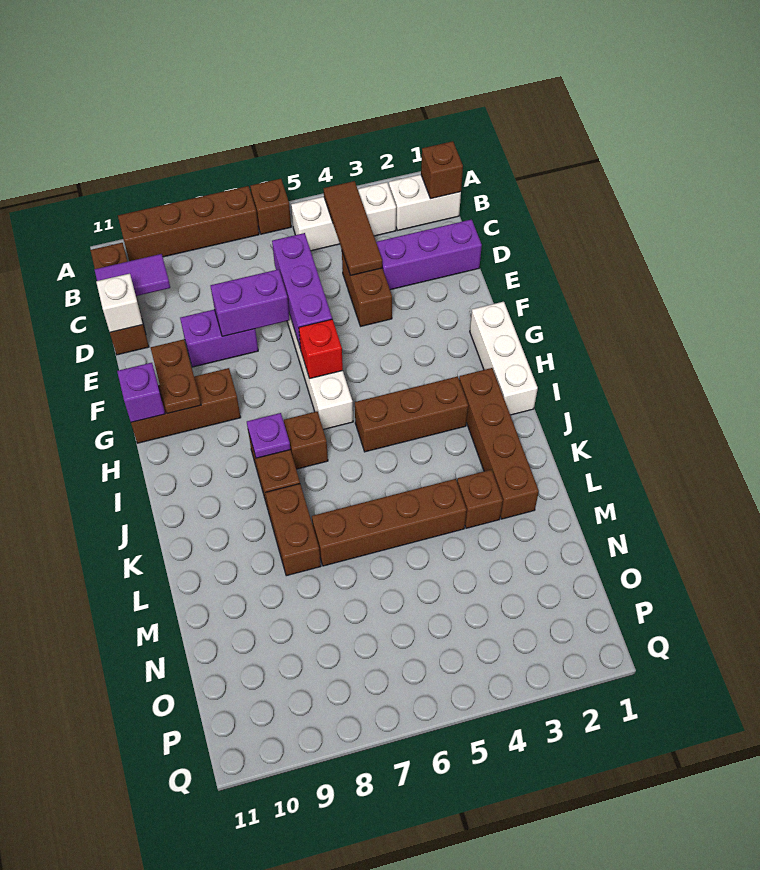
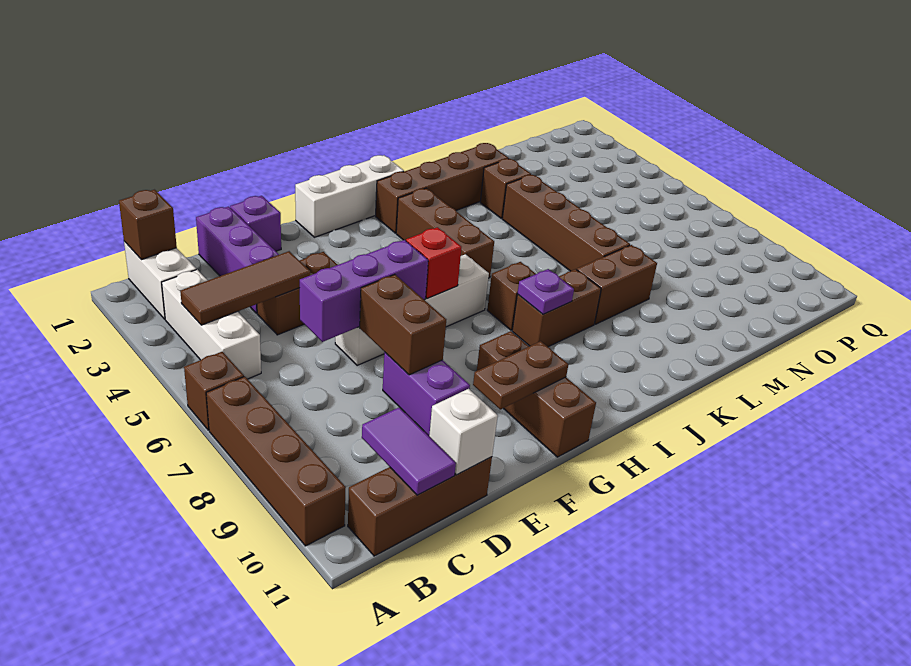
purple brick E7:E8 level 2 -> brown brick E7:E8 level 2
purple brick G11 level 2 -> purple brick E1 level 1

